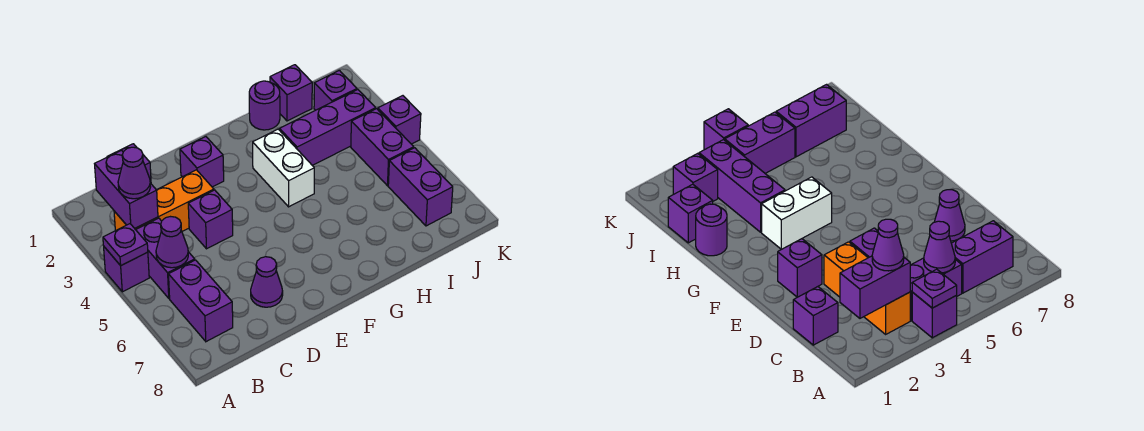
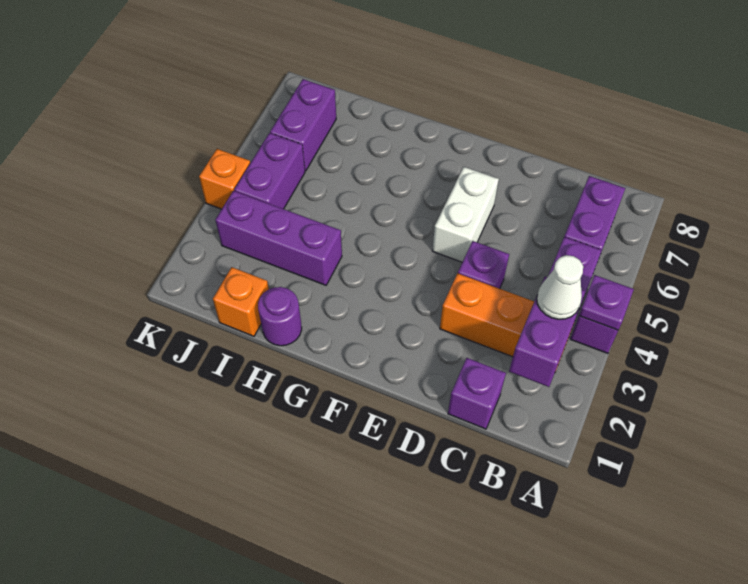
purple cone B3 level 3 -> white cone B3 level 3
purple cone B5 level 2 -> none
purple cone D7 level 1 -> none
purple brick E2 level 1 -> none
white brick G3:G4 level 1 -> white brick E5:E6 level 1
purple brick I1 level 1 -> orange brick I1 level 1
purple brick J2 level 1 -> none
purple brick K4 level 1 -> orange brick K4 level 1

